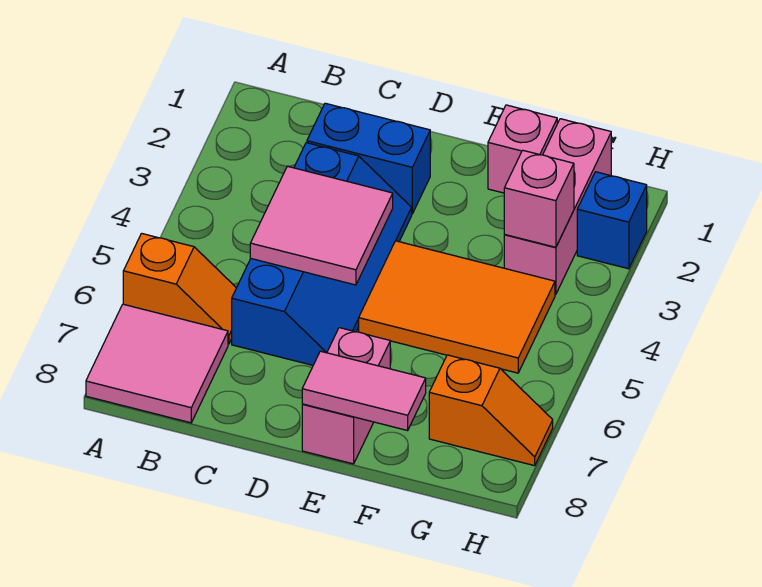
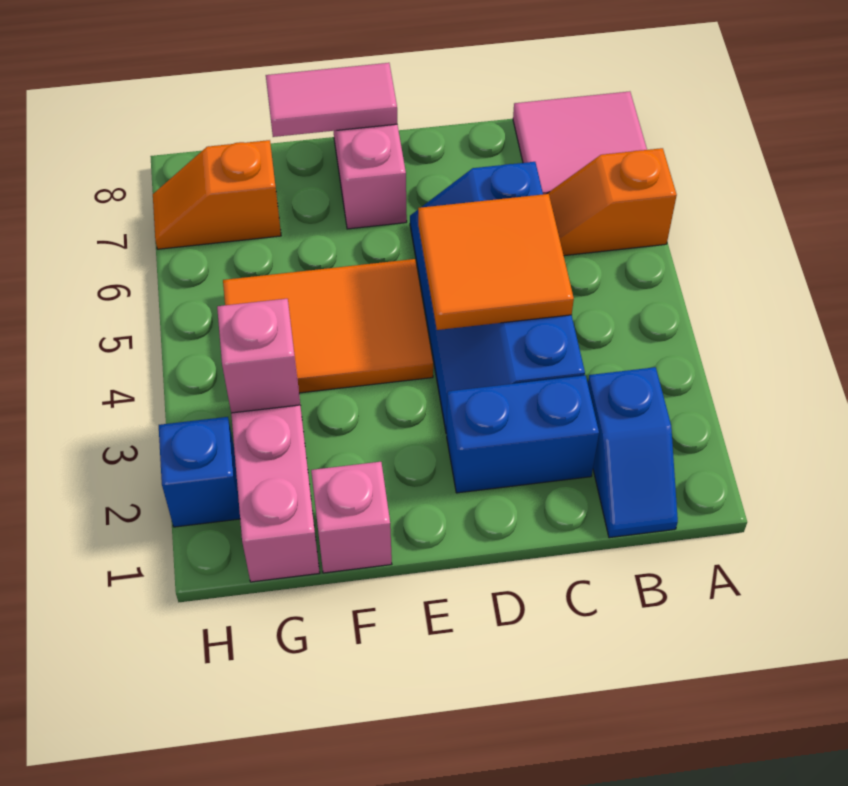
none -> blue slope B1:B2 level 1 top 2
pink tile C4:D5 level 2 -> orange tile C4:D5 level 2

